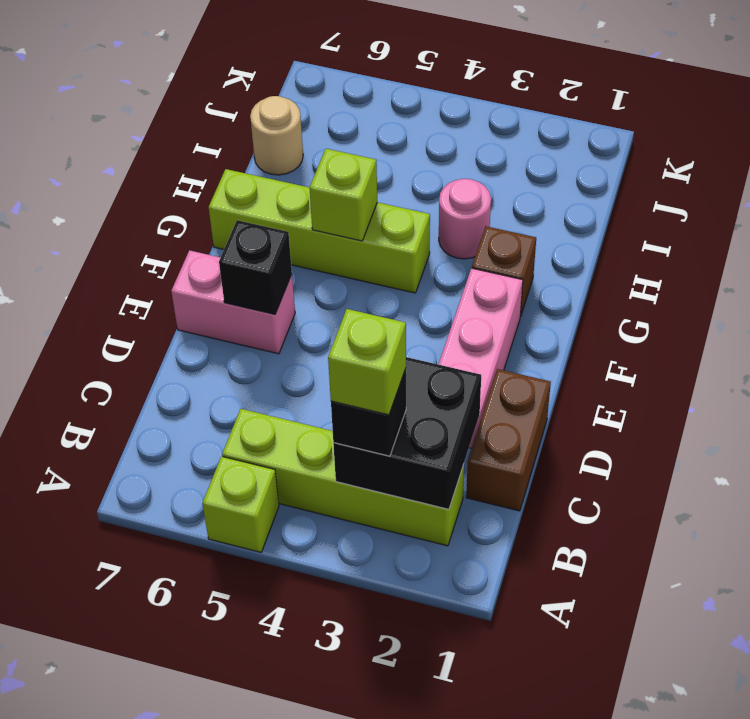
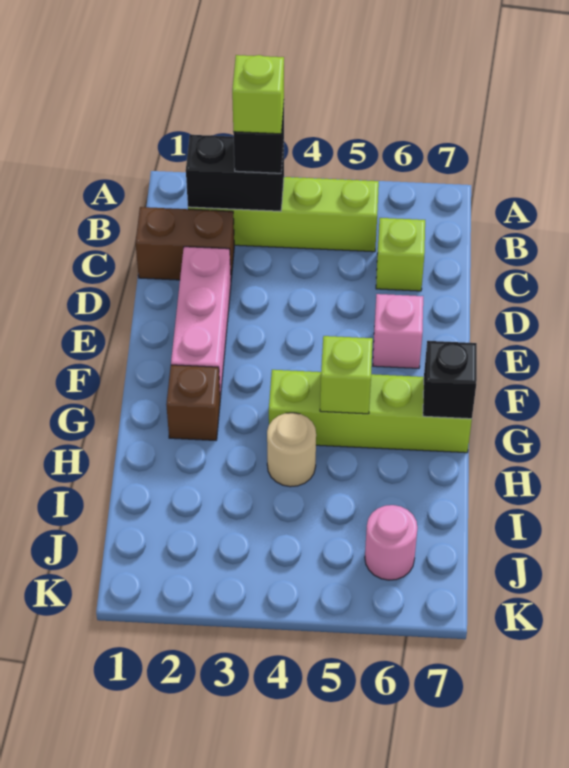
lime brick A5 level 1 -> lime brick C6 level 1
black brick B2:C3 level 2 -> black brick B2:B3 level 2
brown brick C1:D1 level 1 -> brown brick C1:C2 level 1
pink brick E6:E7 level 1 -> pink brick E6 level 1
black brick E6 level 2 -> black brick G7 level 2
pink round brick H3 level 1 -> pink round brick J6 level 1
tan round brick I7 level 1 -> tan round brick H4 level 1

